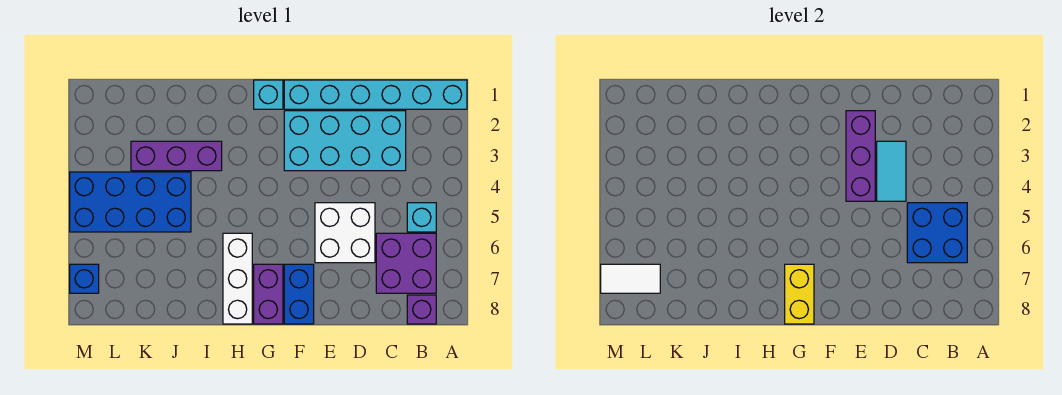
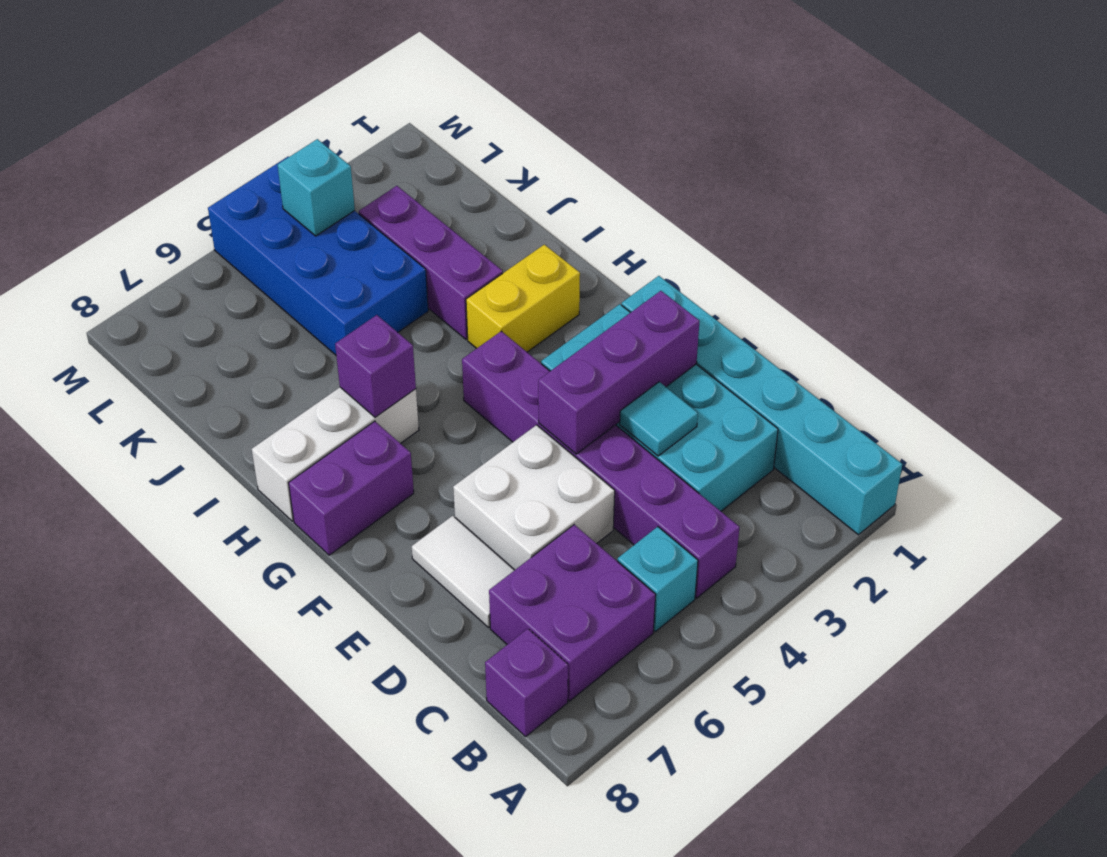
none -> purple brick B4:G4 level 1
blue brick B5:C6 level 2 -> none
cyan tile D3:D4 level 2 -> cyan tile D3 level 2
blue brick F7:F8 level 1 -> none
cyan brick G1 level 1 -> cyan brick L4 level 2
yellow brick G7:G8 level 2 -> yellow brick H2:H3 level 1
none -> purple brick H6 level 2
white tile L7:M7 level 2 -> white tile D7:E7 level 1
blue brick M7 level 1 -> none

